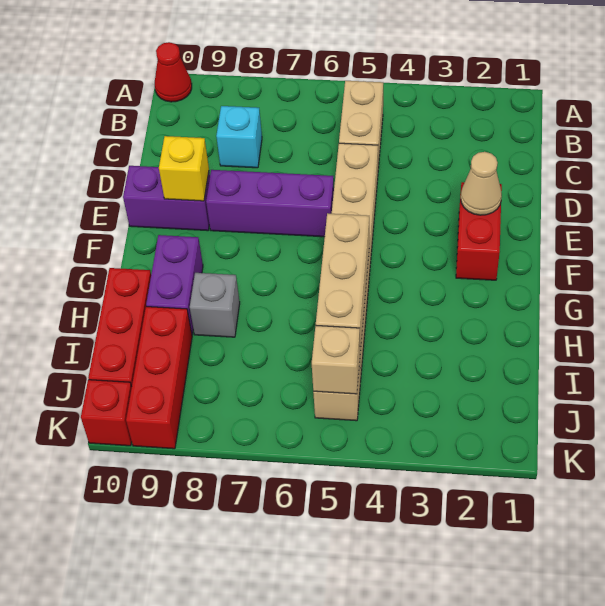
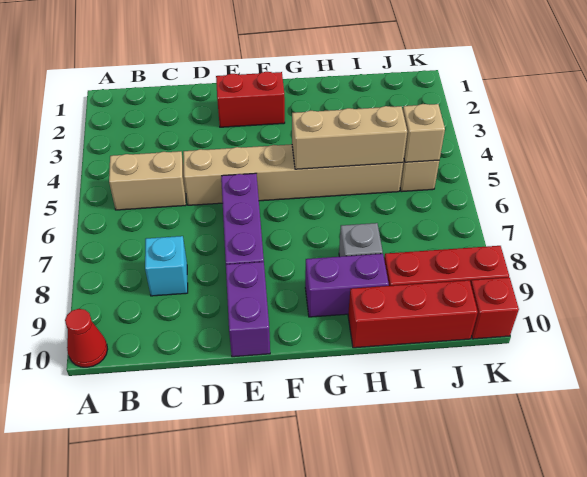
tan cone E2 level 2 -> none
yellow brick E9 level 2 -> none

